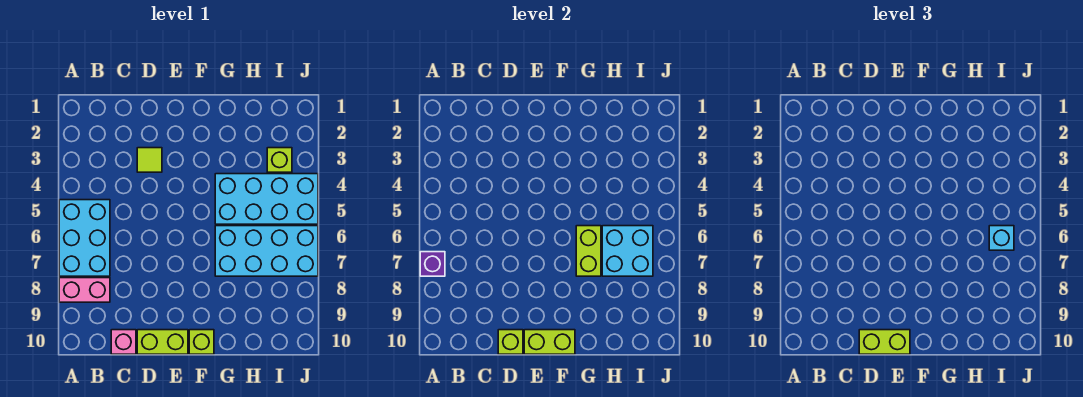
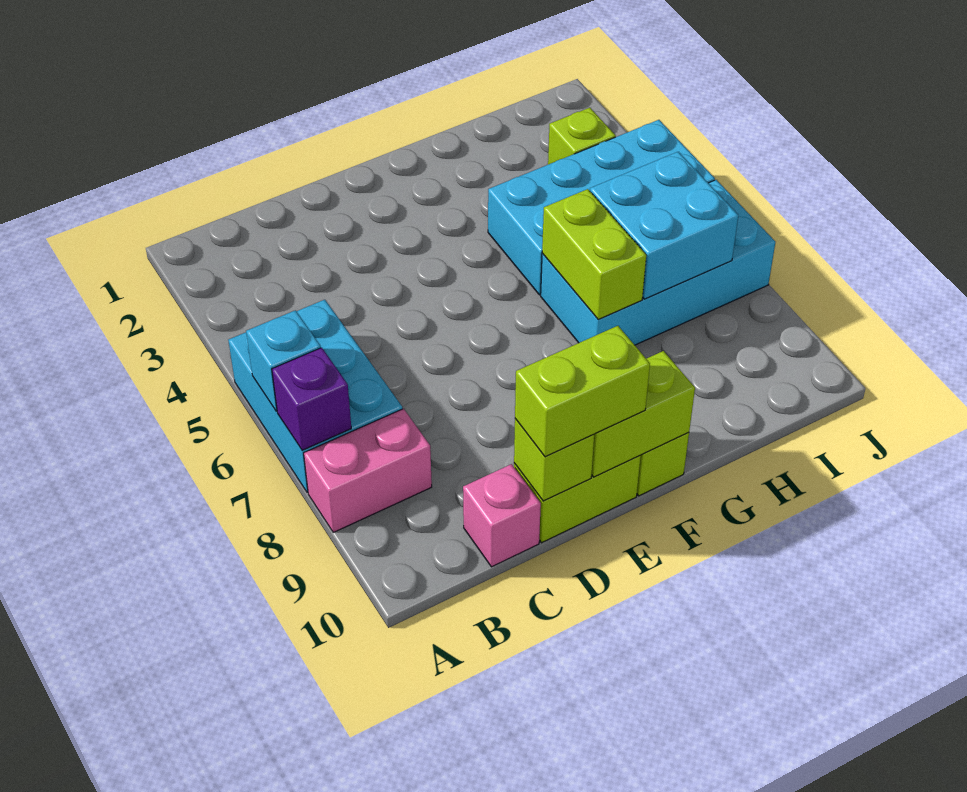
lime tile D3 level 1 -> none
cyan brick I6 level 3 -> cyan brick A6 level 2

